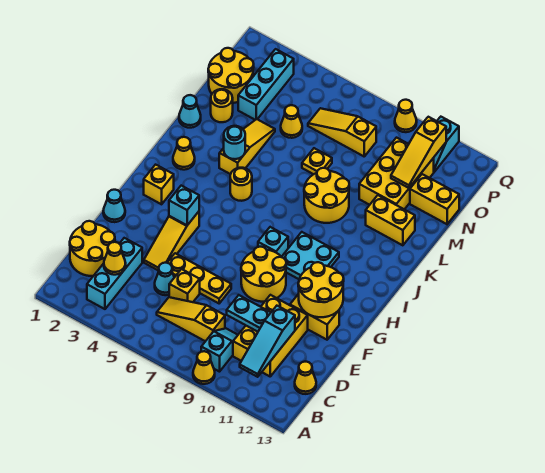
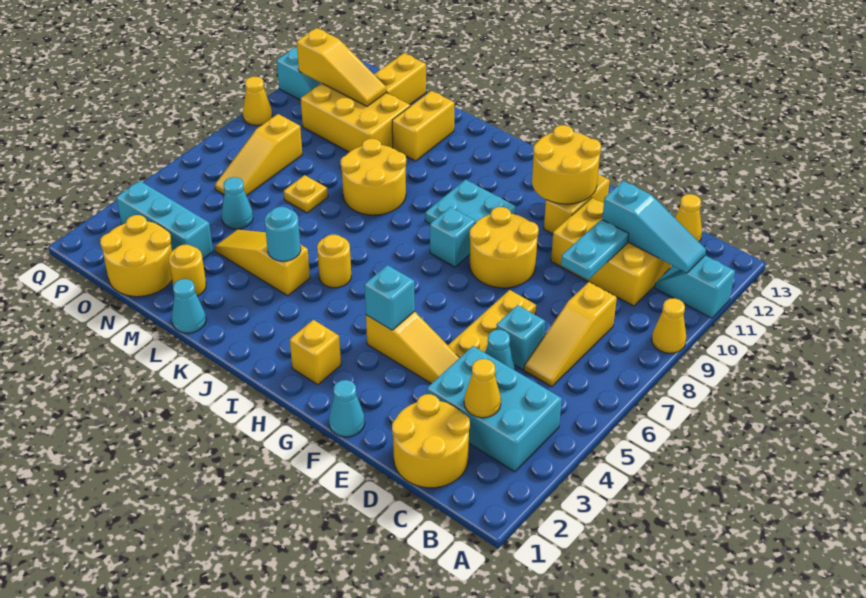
cyan brick B3:D3 level 1 -> cyan brick B3:D4 level 1
cyan slope B9:C9 level 1 top B -> cyan slope A11:B11 level 1 top A
yellow brick D6 level 1 -> cyan brick D6 level 1
yellow cone J2 level 1 -> none
yellow cone N5 level 1 -> cyan cone N5 level 1

